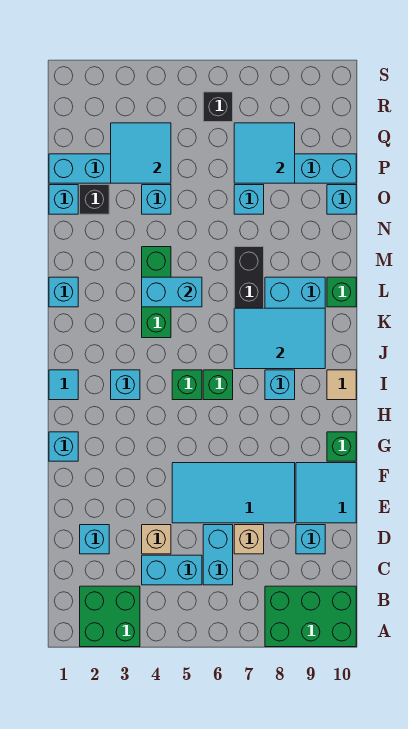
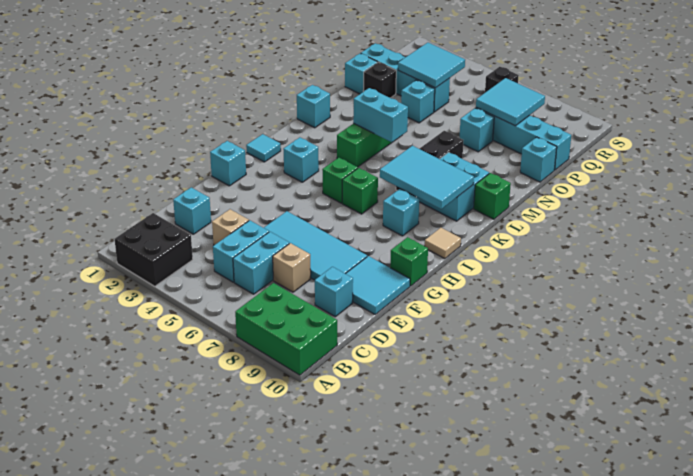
green brick A2:B3 level 1 -> black brick A2:B3 level 1
cyan brick C4:C5 level 1 -> cyan brick C5:D5 level 1

